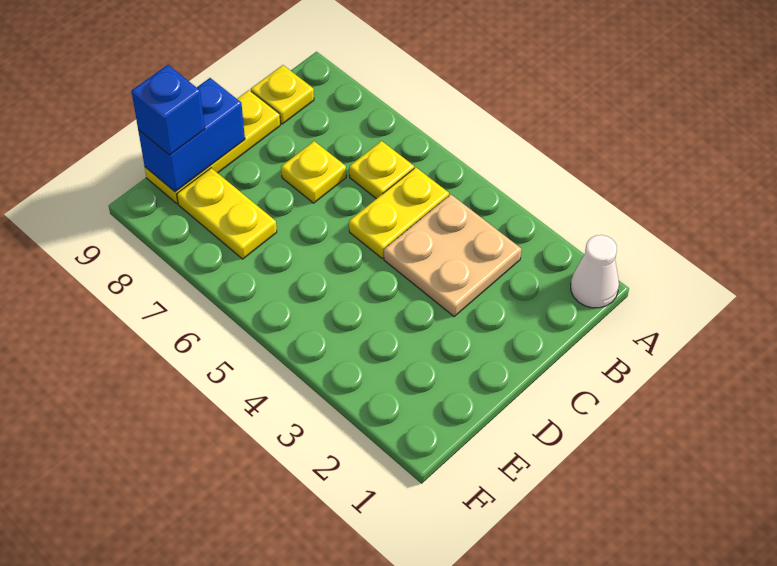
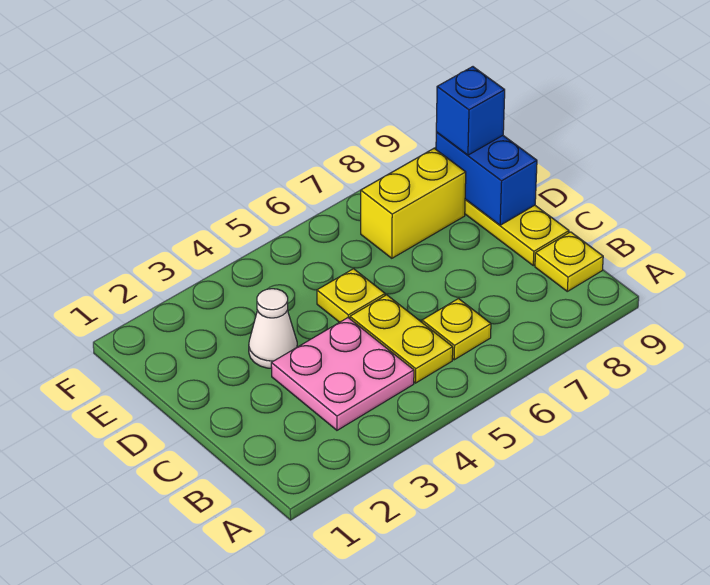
white cone A1 level 1 -> white cone D3 level 1
tan plate B3:C4 level 1 -> pink plate B3:C4 level 1
yellow plate C7 level 1 -> yellow plate D5 level 1
yellow plate E7:E8 level 1 -> yellow brick E7:E8 level 1

